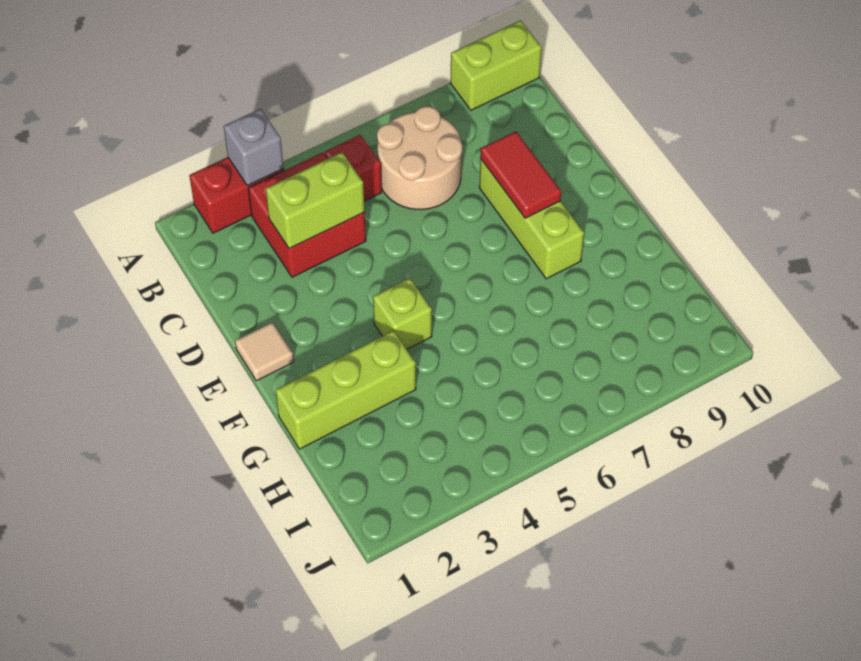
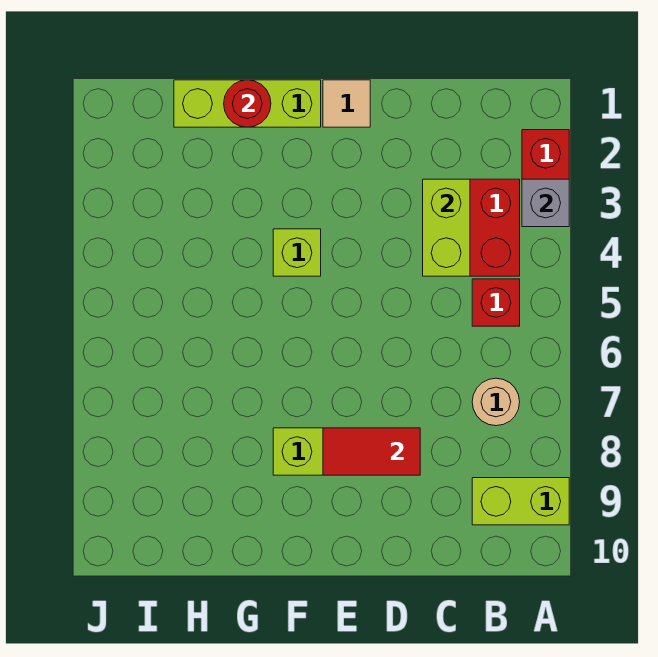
lime brick A9:A10 level 1 -> lime brick A9:B9 level 1
tan round brick B6:C7 level 1 -> tan round brick B7 level 1
lime brick G1:G3 level 1 -> lime brick F1:H1 level 1
none -> red round brick G1 level 2

